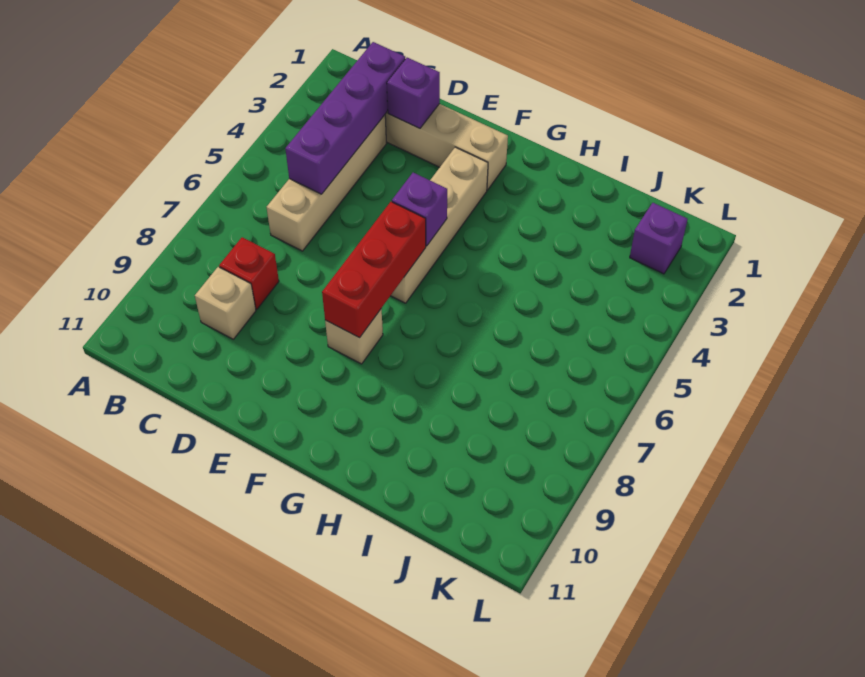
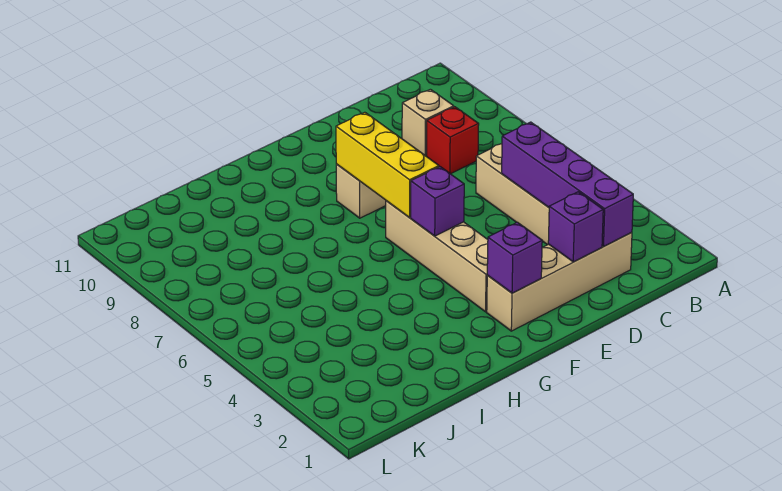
red brick F6:F8 level 2 -> yellow brick F6:F8 level 2
purple brick K2 level 1 -> purple brick F2 level 2

